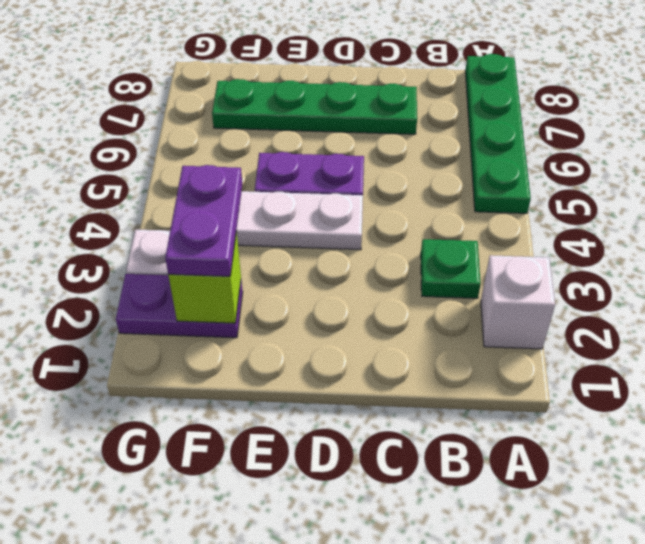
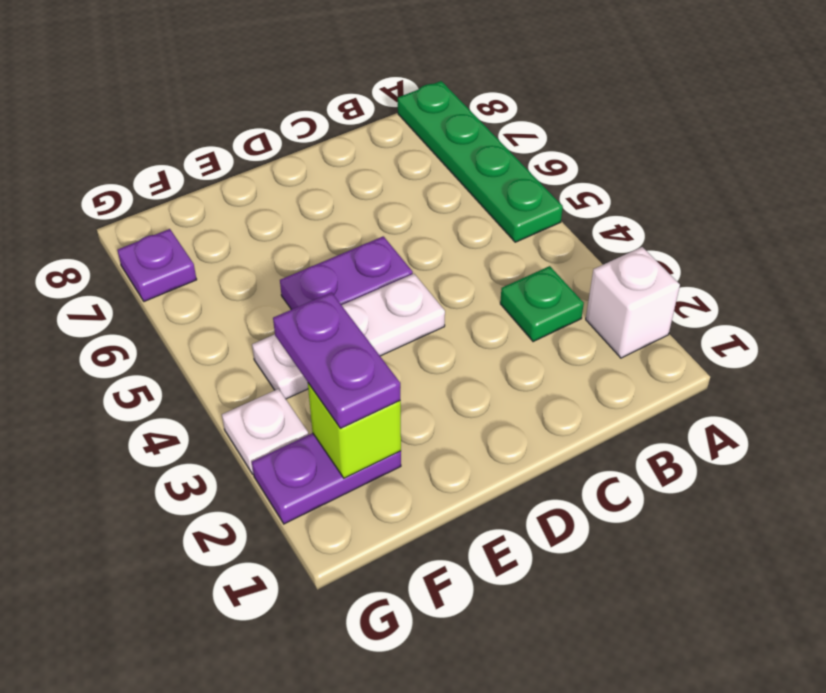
green plate C7:F7 level 1 -> none
none -> purple plate G7 level 1

